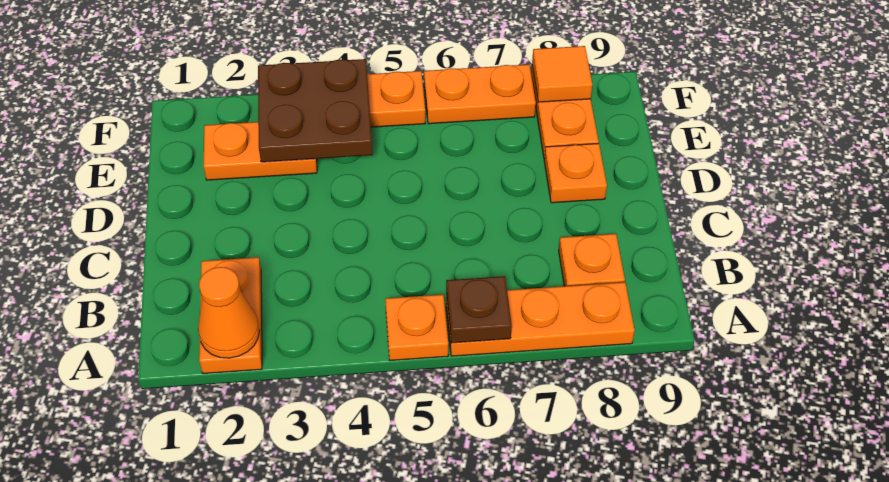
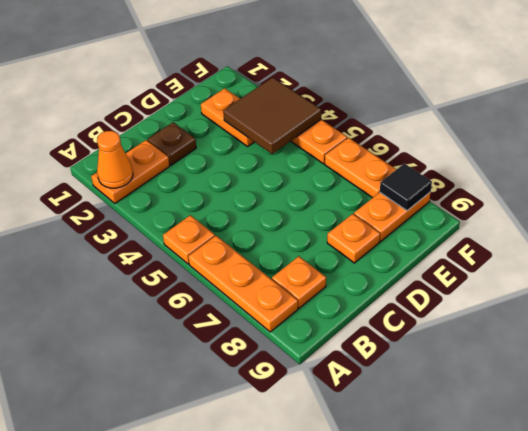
brown plate A6 level 2 -> brown plate C2 level 1
brown plate E3:F4 level 2 -> brown tile E3:F4 level 2
orange tile F8 level 2 -> black tile F8 level 2

